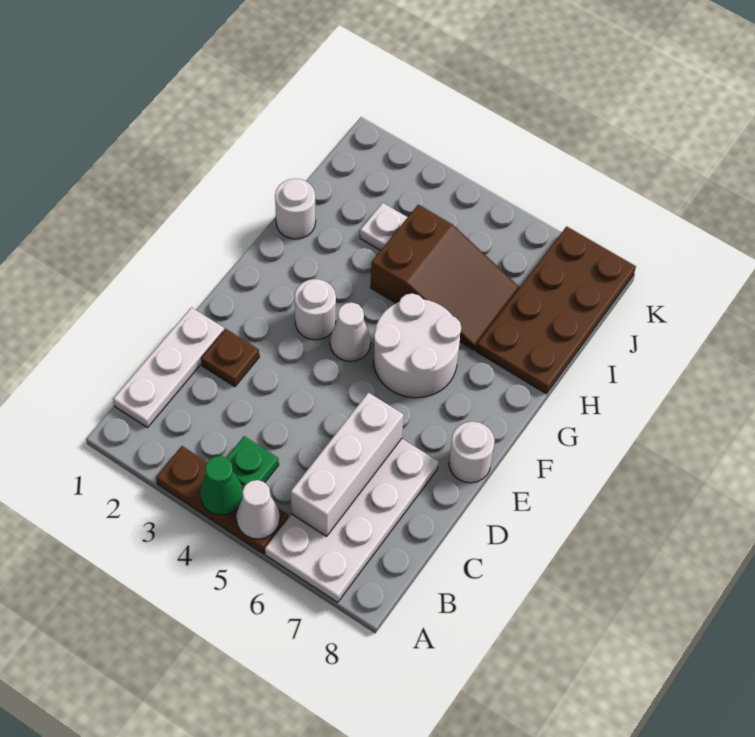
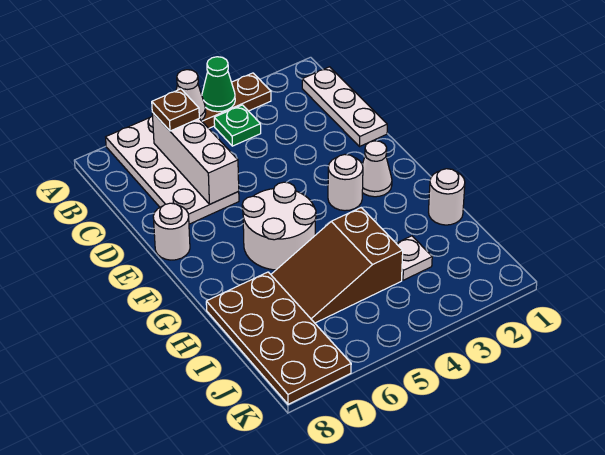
brown plate D2 level 1 -> brown plate B6 level 3
white cone F4 level 1 -> white cone F2 level 1

